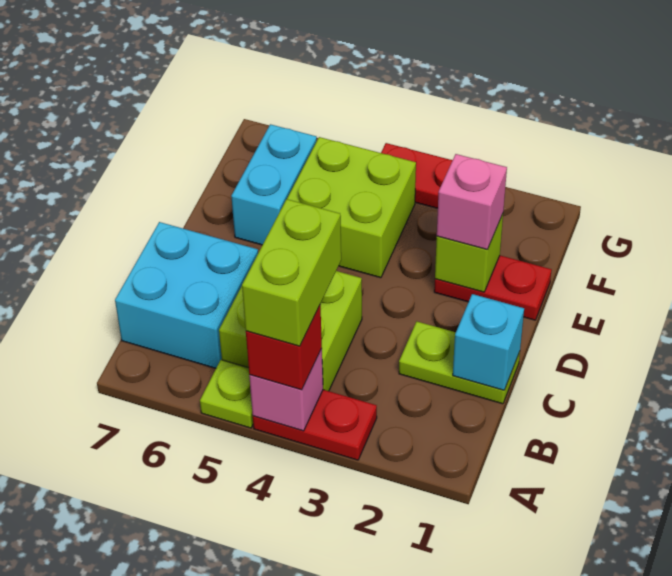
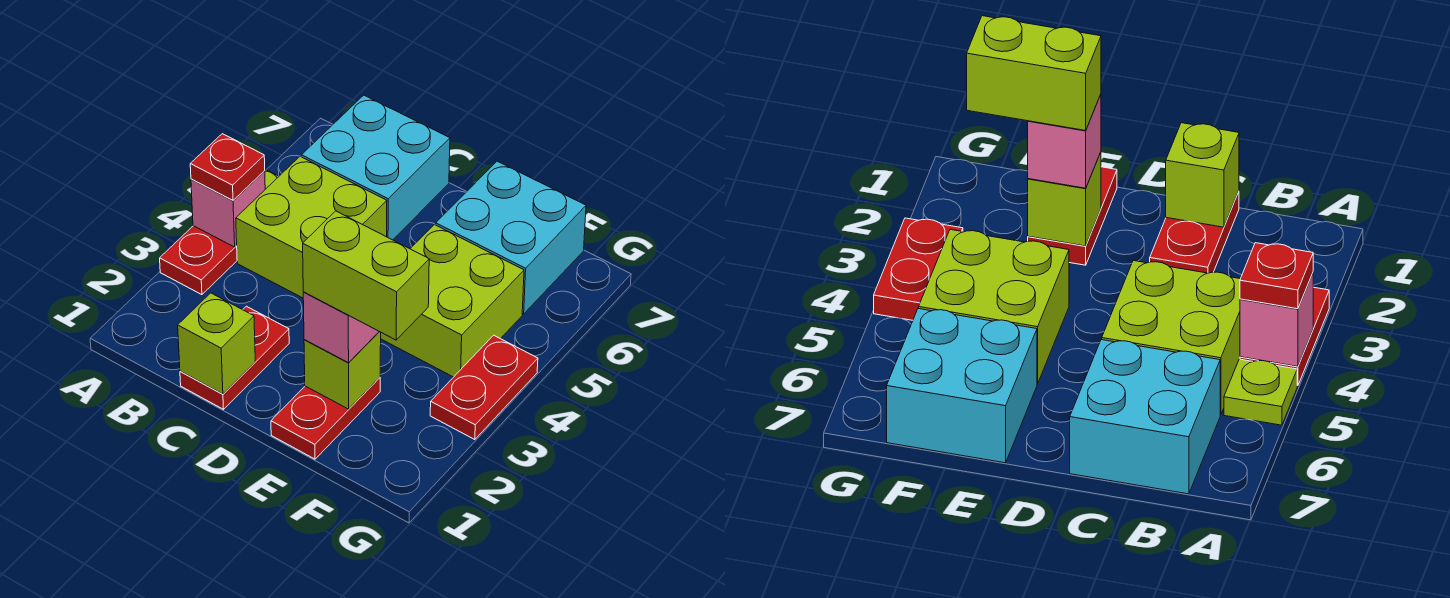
red brick A4 level 3 -> red plate A4 level 3
lime brick A4:B4 level 4 -> lime brick E2:F2 level 4
lime plate C1:C2 level 1 -> red plate C1:C2 level 1
cyan brick C1 level 2 -> lime brick C1 level 2
cyan brick E6:F6 level 1 -> cyan brick E6:F7 level 1

